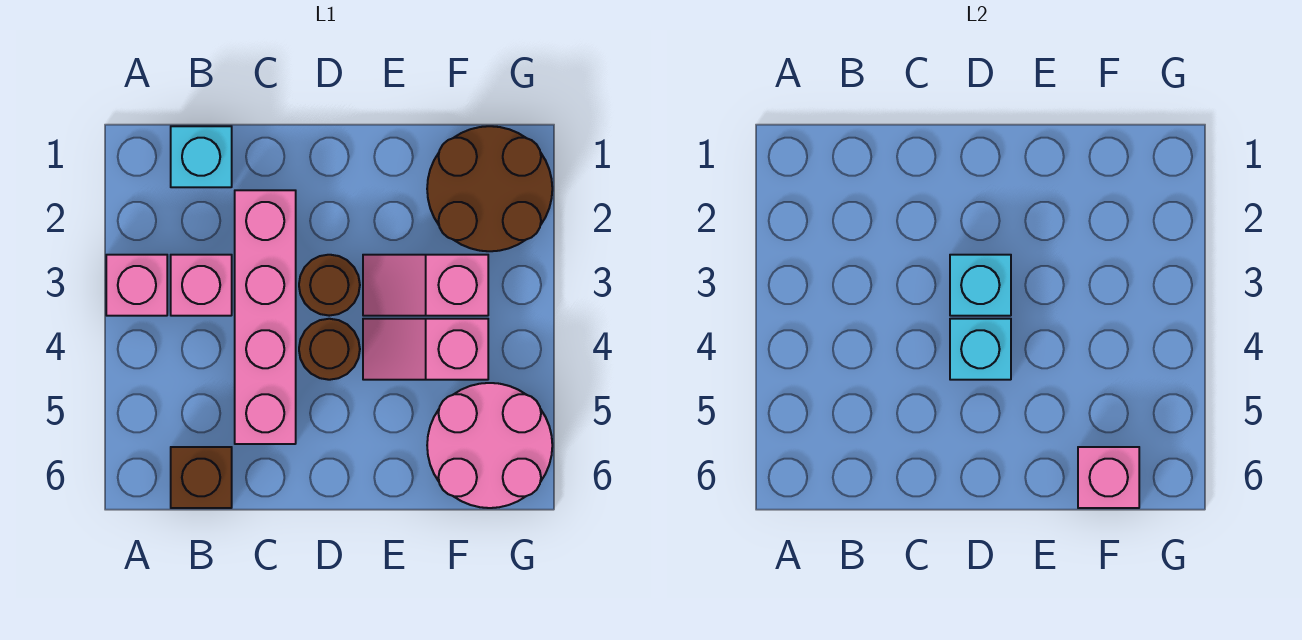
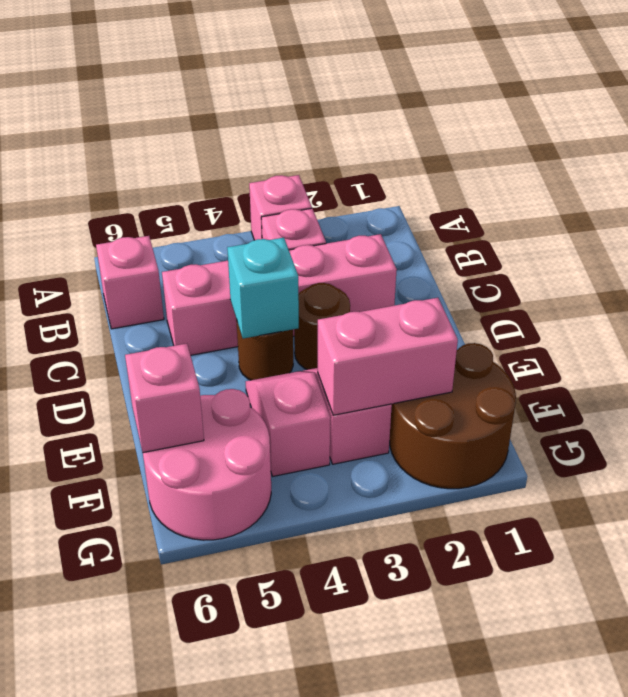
cyan brick B1 level 1 -> none
brown brick B6 level 1 -> pink brick B6 level 1
cyan brick D3 level 2 -> none
none -> pink brick F2:F3 level 2

